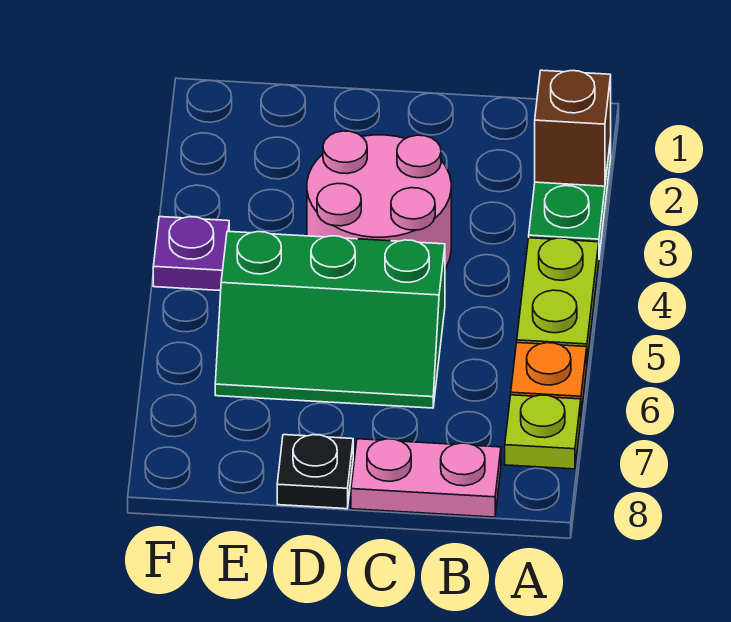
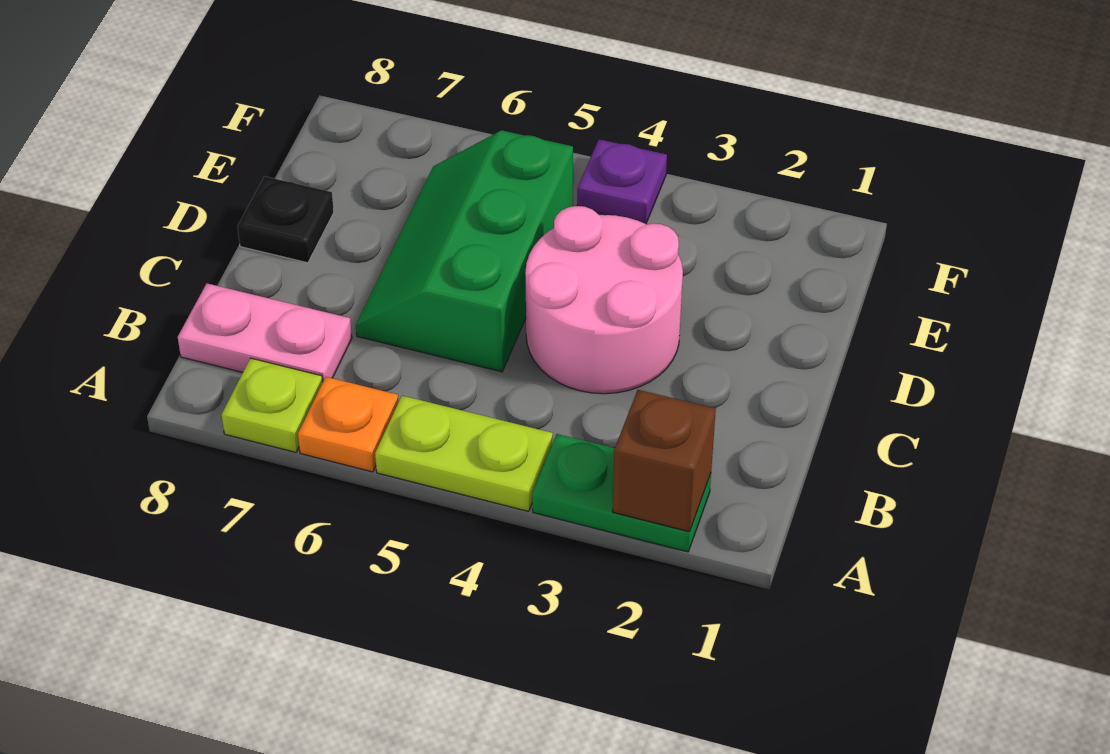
pink plate B8:C8 level 1 -> pink plate B7:B8 level 1

